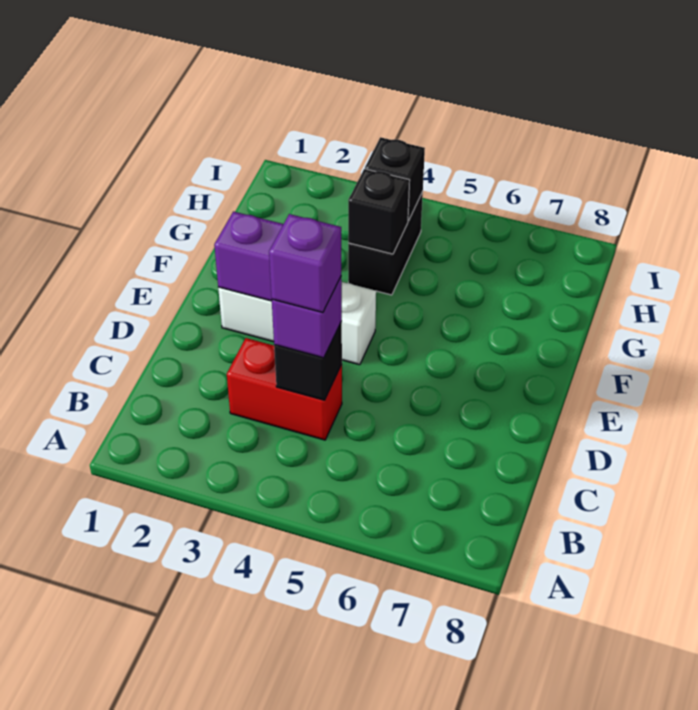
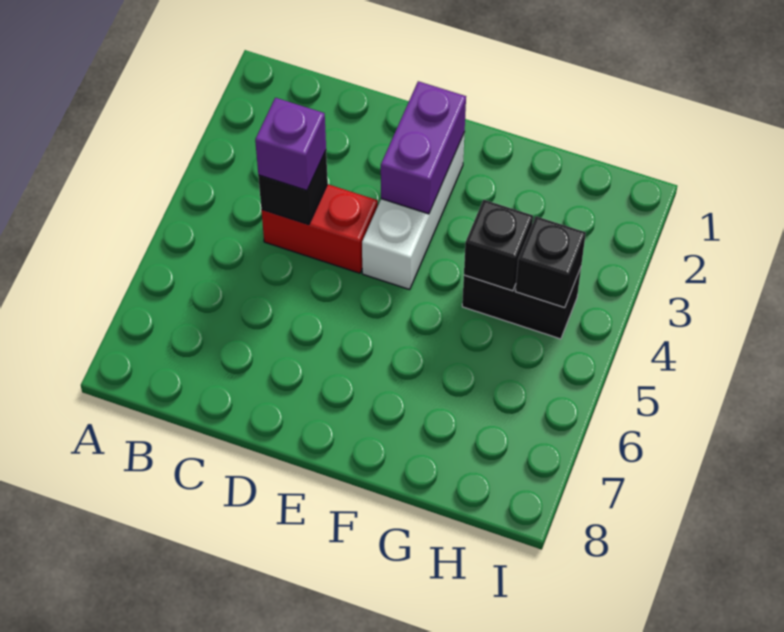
red brick C3:C4 level 1 -> red brick C4:D4 level 1
purple brick C4 level 4 -> none

